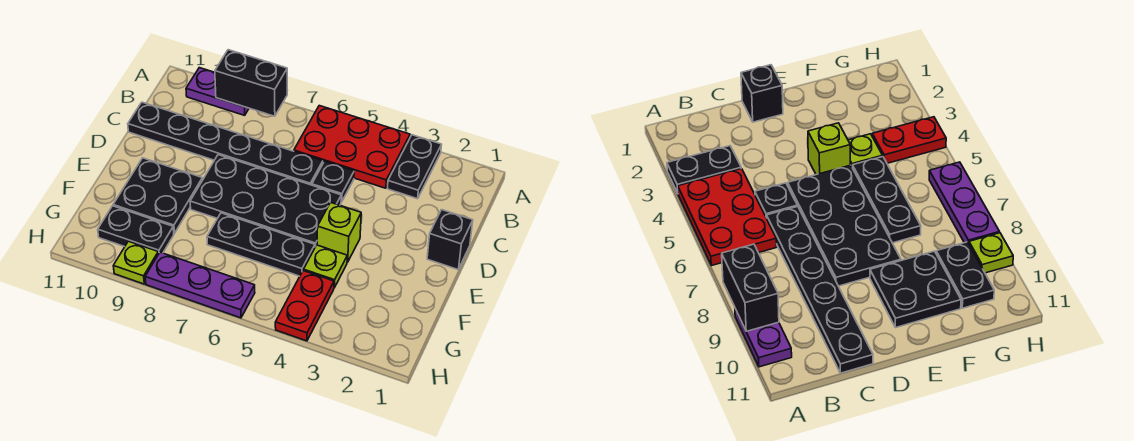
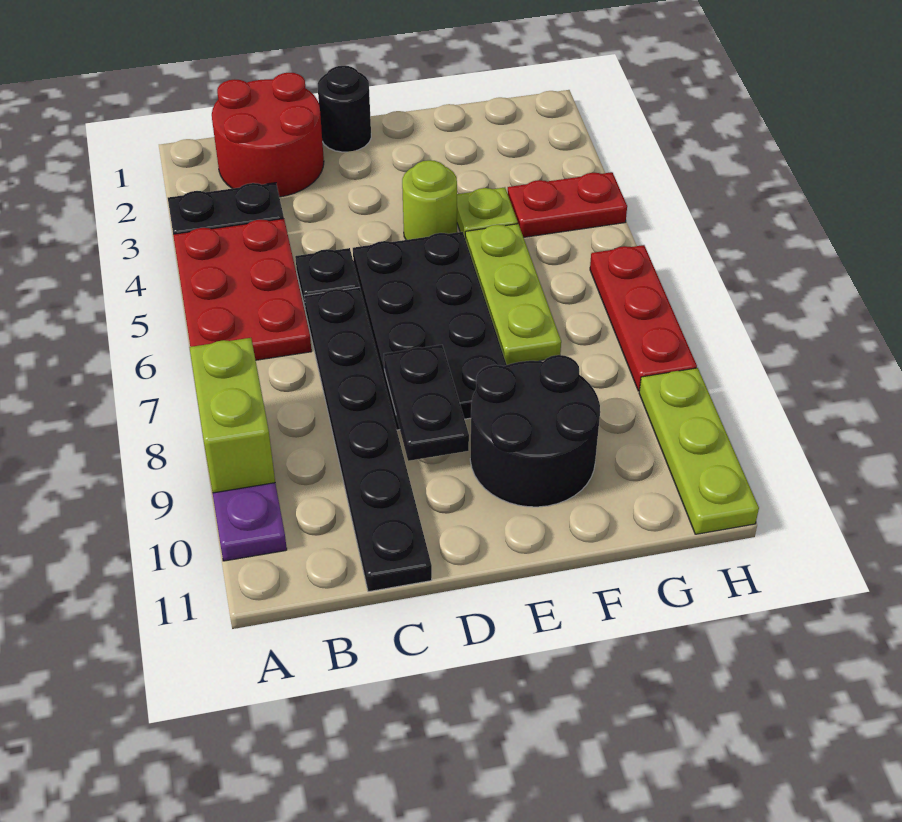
black brick A8:A9 level 2 -> lime brick A8:A9 level 2
none -> red round brick B1:C2 level 1
black brick D1 level 1 -> black round brick D1 level 1
lime brick E4 level 1 -> lime round brick E4 level 1
black plate E9:F10 level 1 -> black round brick E9:F10 level 1
black plate F5:F7 level 1 -> lime plate F5:F7 level 1
black plate G9:G10 level 1 -> black plate D8:D9 level 2
purple plate H6:H8 level 1 -> red plate H6:H8 level 1
lime plate H9 level 1 -> lime plate H9:H11 level 1

